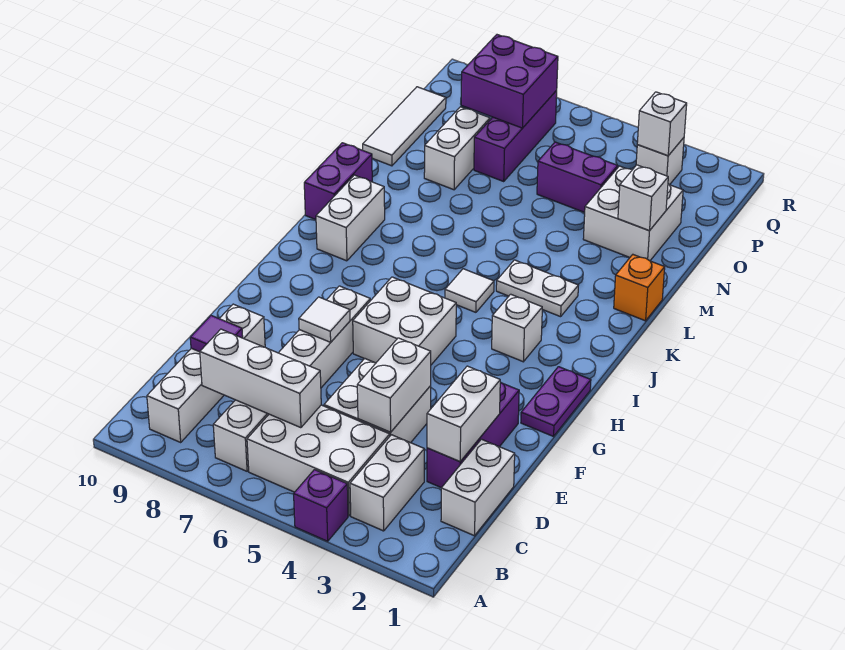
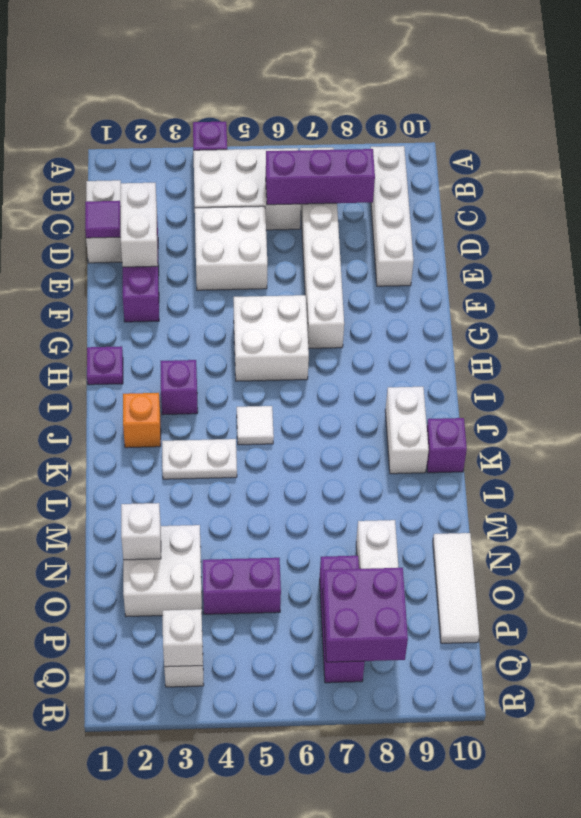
white brick B3:C3 level 1 -> none
white brick C6:C8 level 2 -> purple brick C6:C8 level 2
white brick D4:E4 level 2 -> none
purple tile D9 level 2 -> purple tile D1 level 2
white tile F7 level 2 -> none
purple plate G1:H1 level 1 -> purple plate H1 level 1
white brick I3 level 1 -> purple brick I3 level 1
purple brick K10:L10 level 1 -> purple brick K10 level 1
orange brick L1 level 1 -> orange brick J2 level 1

